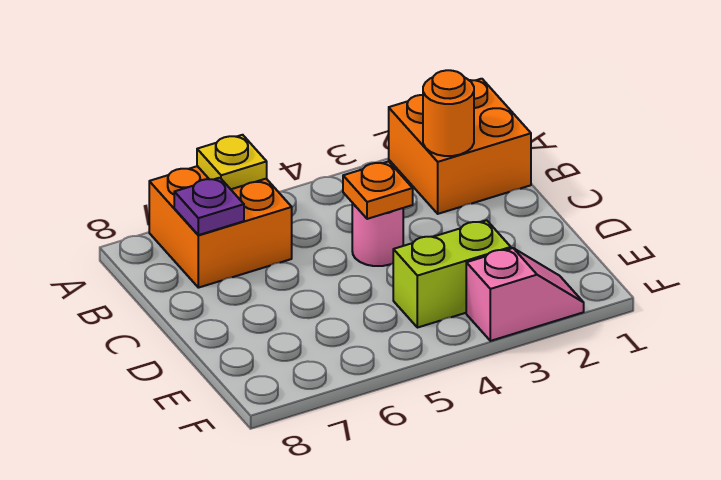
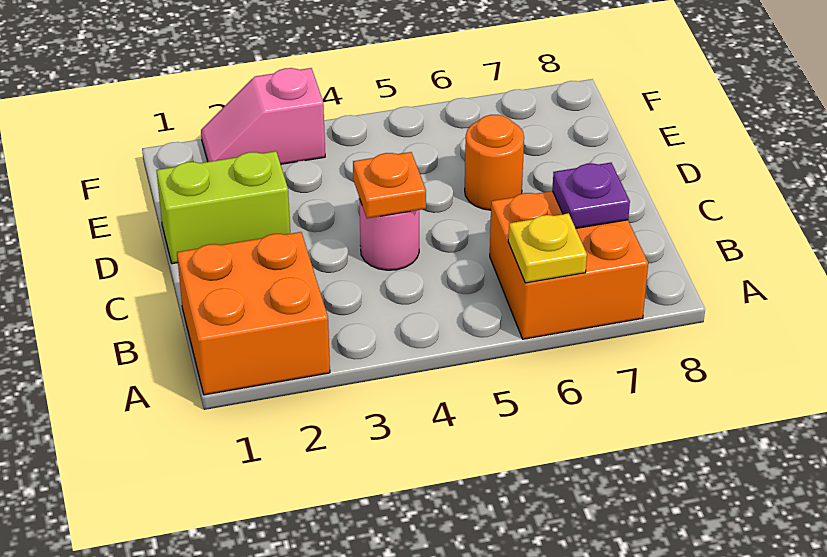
orange round brick B2 level 2 -> orange round brick D6 level 1
lime brick E3:E4 level 1 -> lime brick D1:D2 level 1

